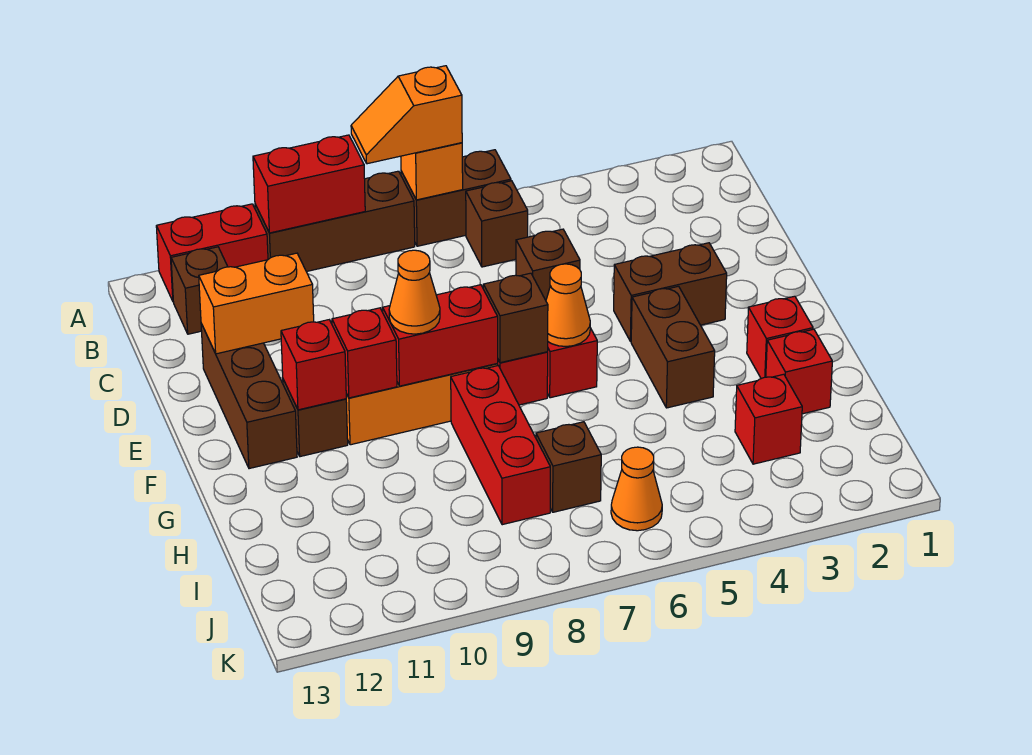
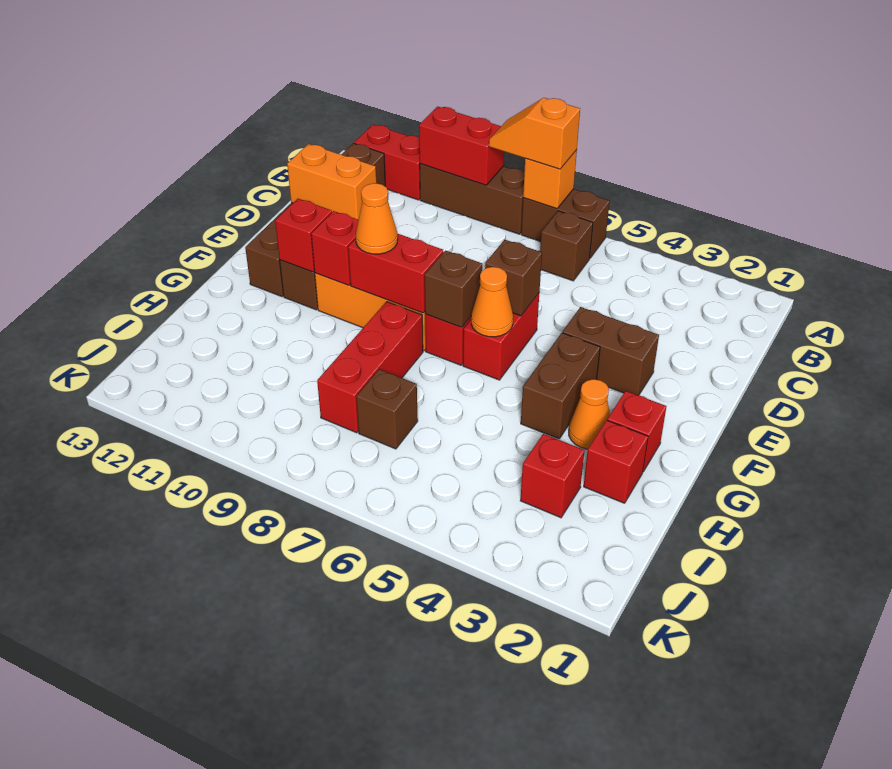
orange cone J6 level 1 -> orange cone G3 level 1

